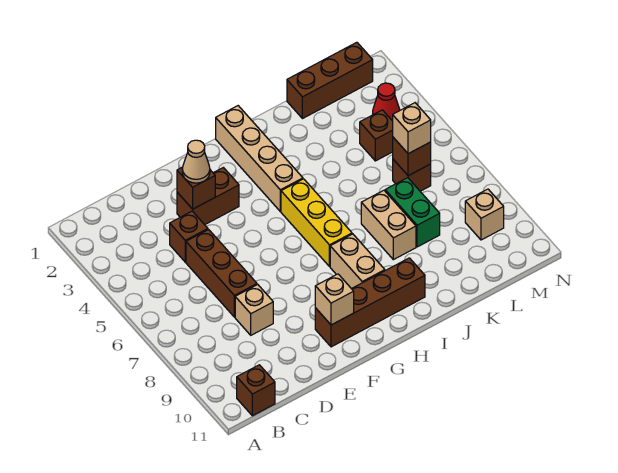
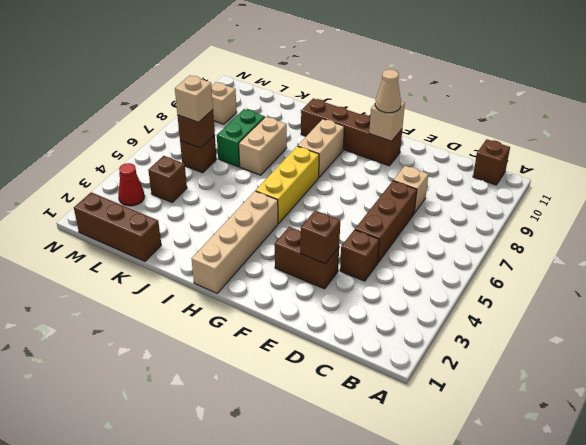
tan cone E3 level 3 -> tan cone F10 level 3

